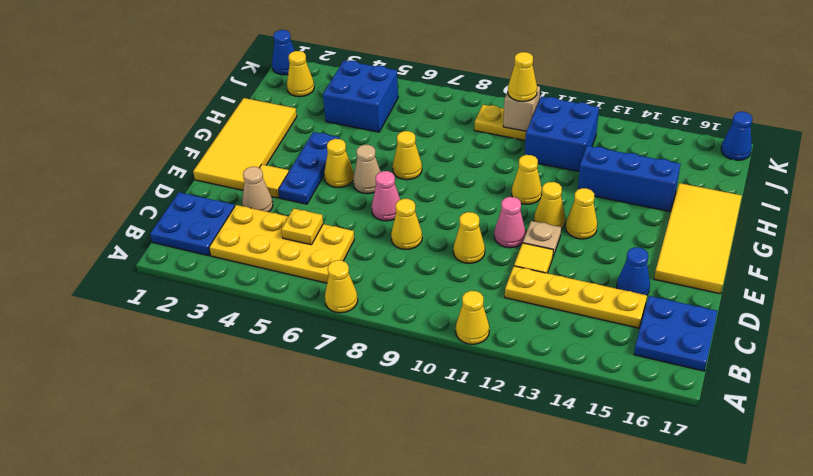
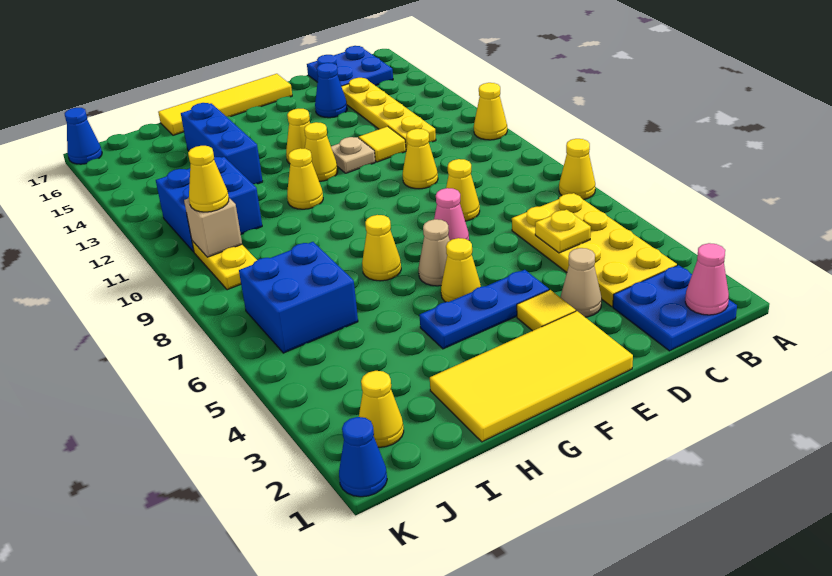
pink cone E11 level 1 -> pink cone B1 level 2
yellow tile E16:H17 level 1 -> yellow tile E17:H17 level 1
blue brick I4:J5 level 1 -> blue brick I6:J7 level 1

